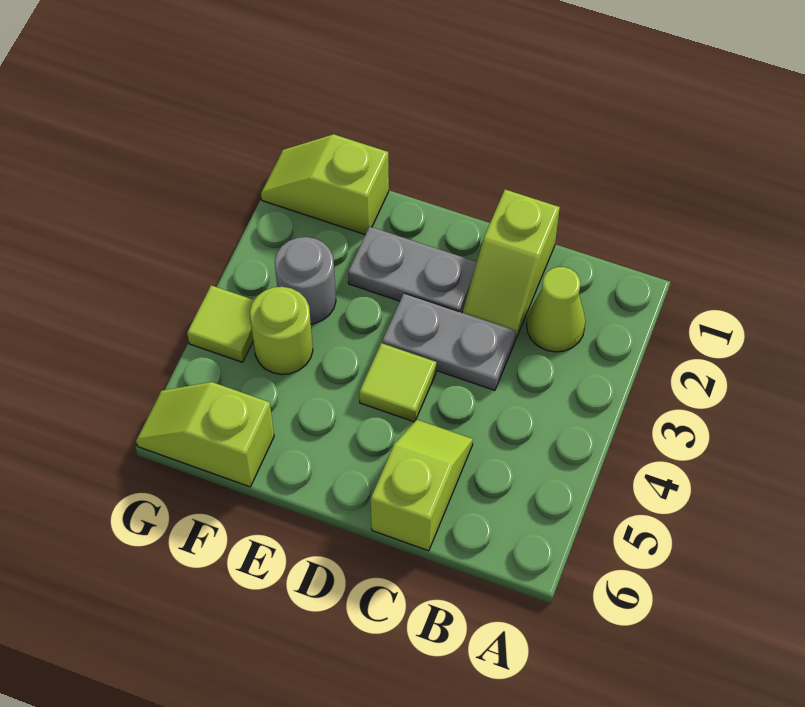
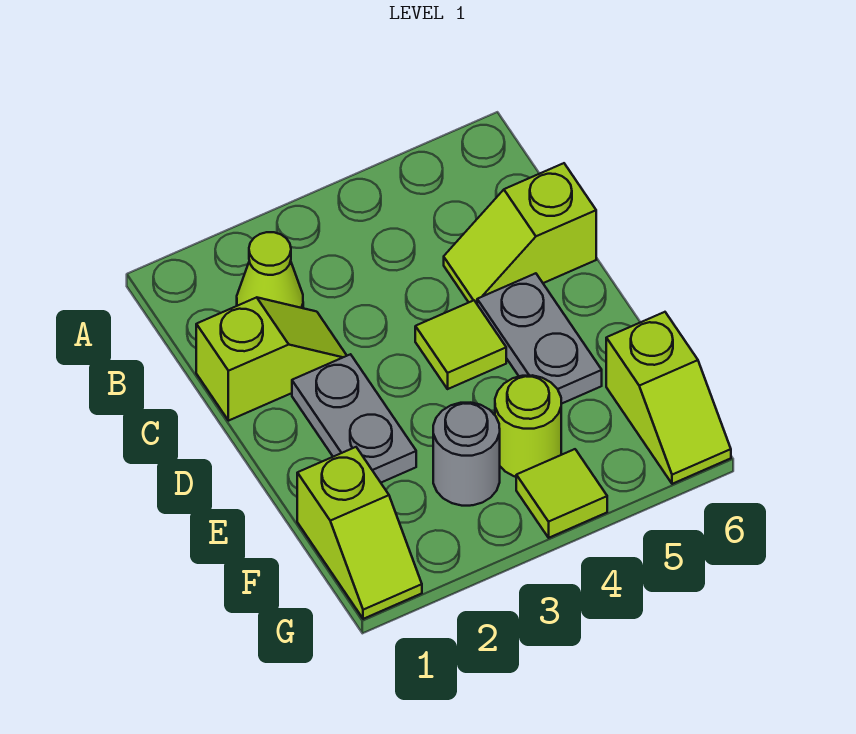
grey plate C3:D3 level 1 -> grey plate D5:E5 level 1

